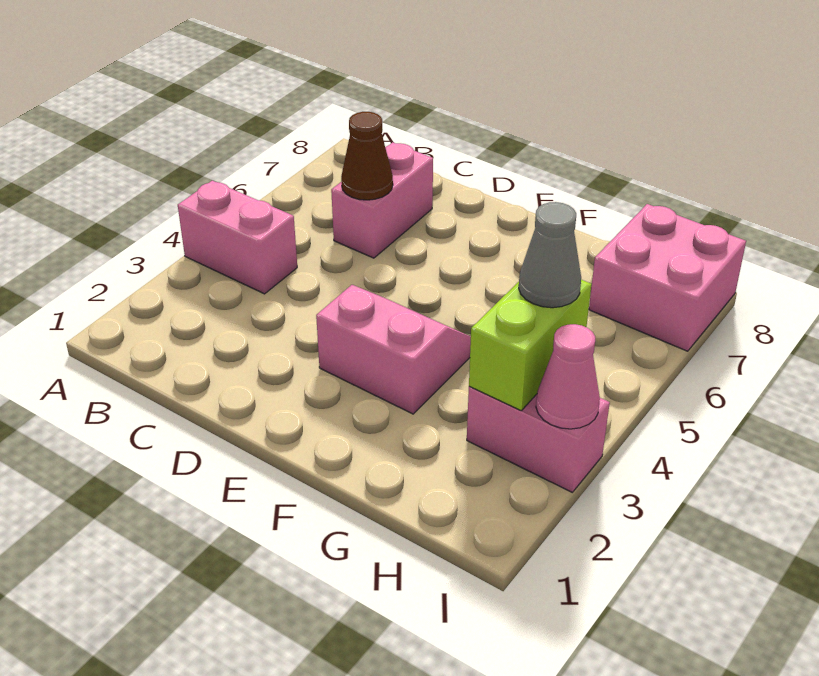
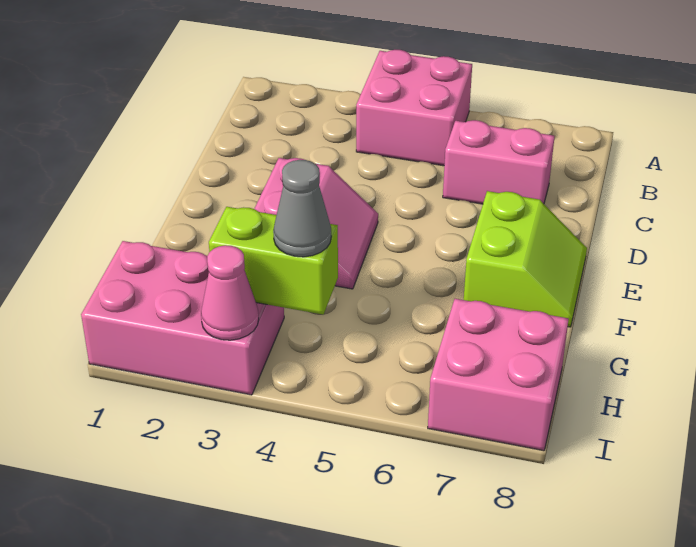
pink brick A4:B4 level 1 -> pink brick A4:B5 level 1
brown cone C6 level 2 -> none
none -> lime slope E7:F8 level 1 top 7
pink brick H3:I3 level 1 -> pink brick H1:I3 level 1

